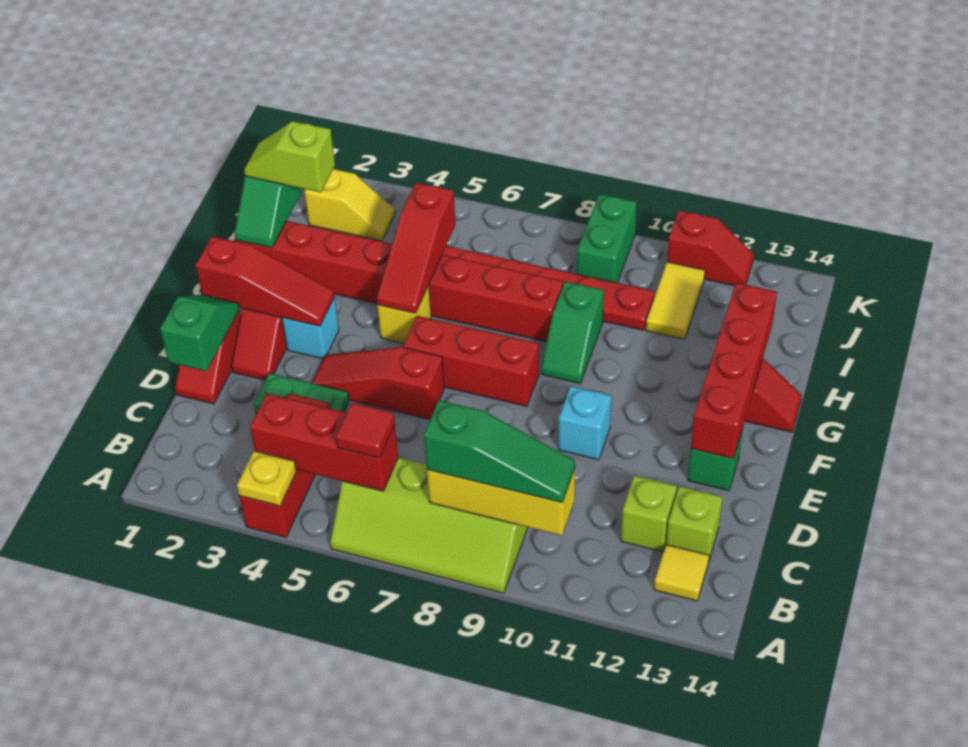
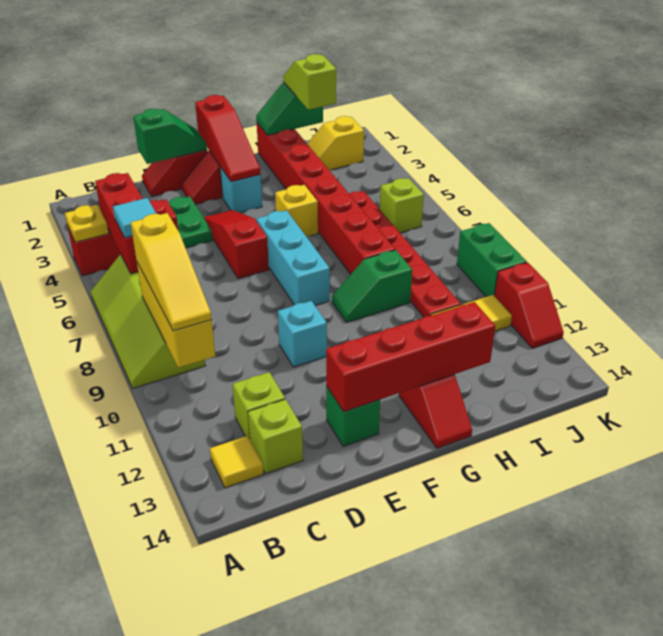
red tile B6 level 3 -> cyan tile B6 level 3
green slope B8:B10 level 3 top 8 -> yellow slope B8:B10 level 3 top 8
red brick F6:F8 level 1 -> cyan brick F6:F8 level 1
red slope G5:I5 level 2 top I -> none
yellow slope J2:J3 level 1 top 2 -> yellow slope I2:J2 level 1 top J
none -> lime brick J6 level 1
green brick J9:K9 level 1 -> green brick K9:K10 level 1

